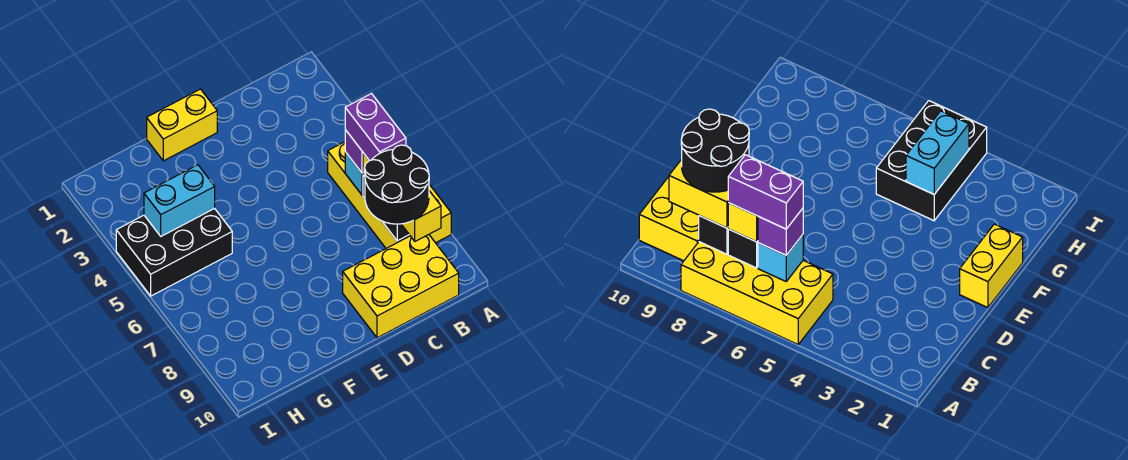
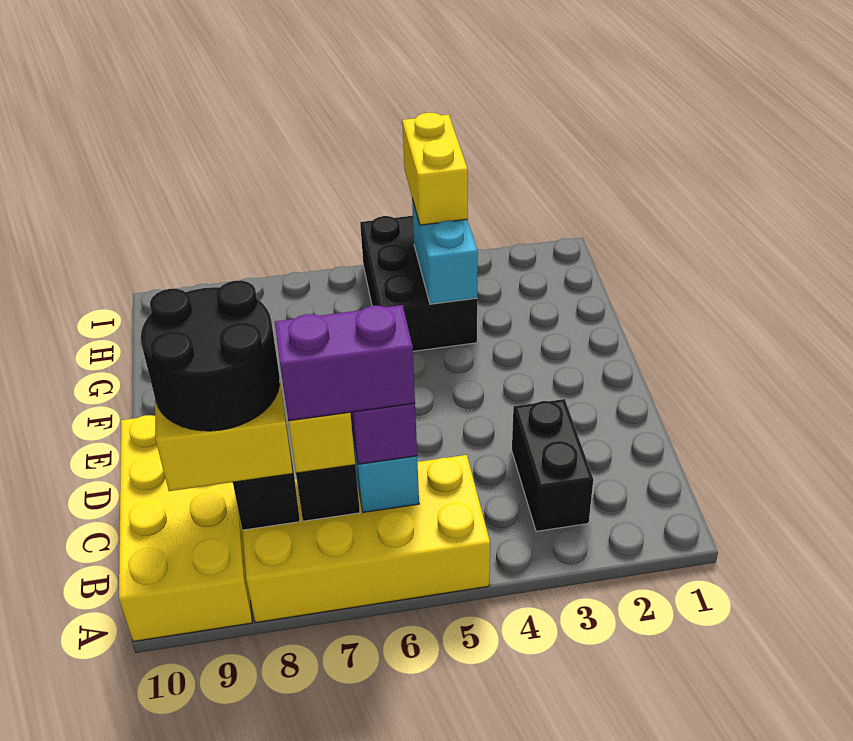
none -> black brick B3:C3 level 1
yellow brick B9:D10 level 1 -> yellow brick A9:D10 level 1
yellow brick E1:F1 level 1 -> yellow brick H4:I4 level 3

